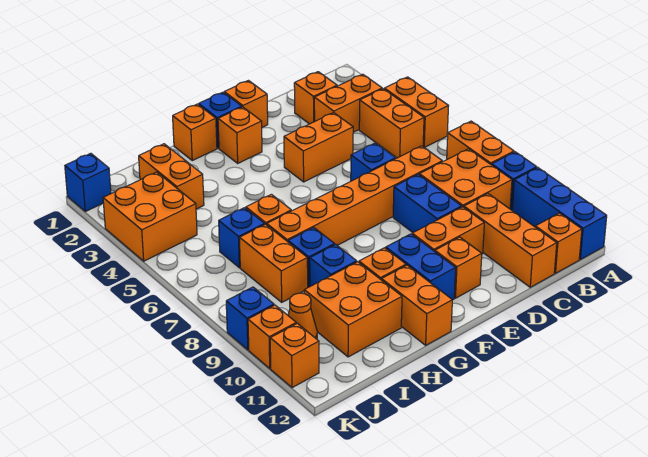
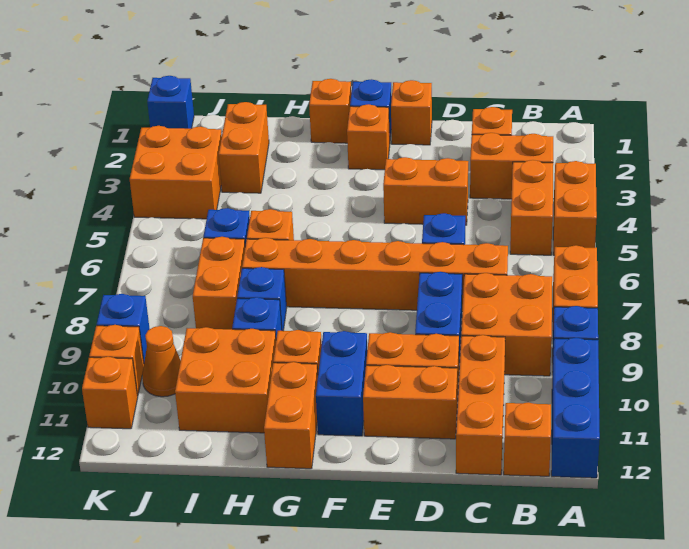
orange brick E11 level 1 -> orange brick D11:E11 level 1

